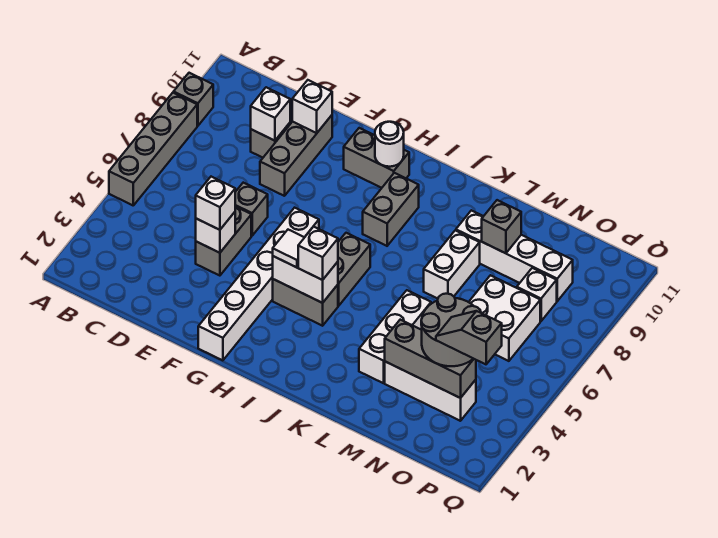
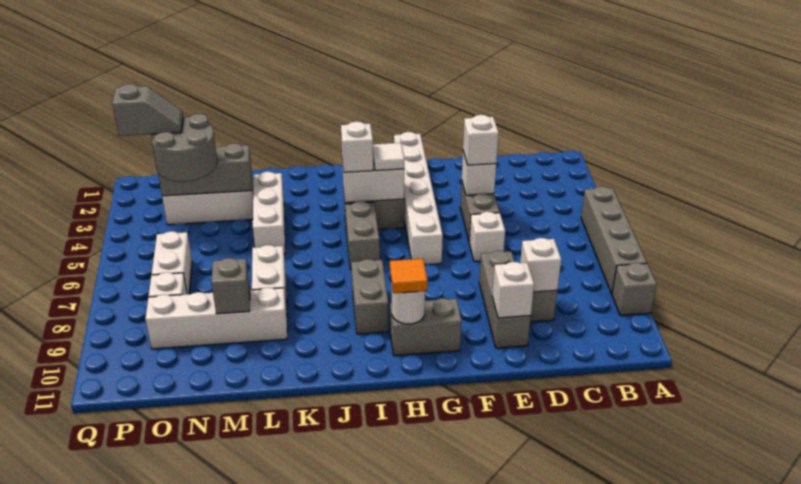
grey brick E6 level 1 -> white brick E6 level 1
none -> orange tile H10 level 3
white brick N6:O7 level 1 -> white brick O6:O7 level 1

